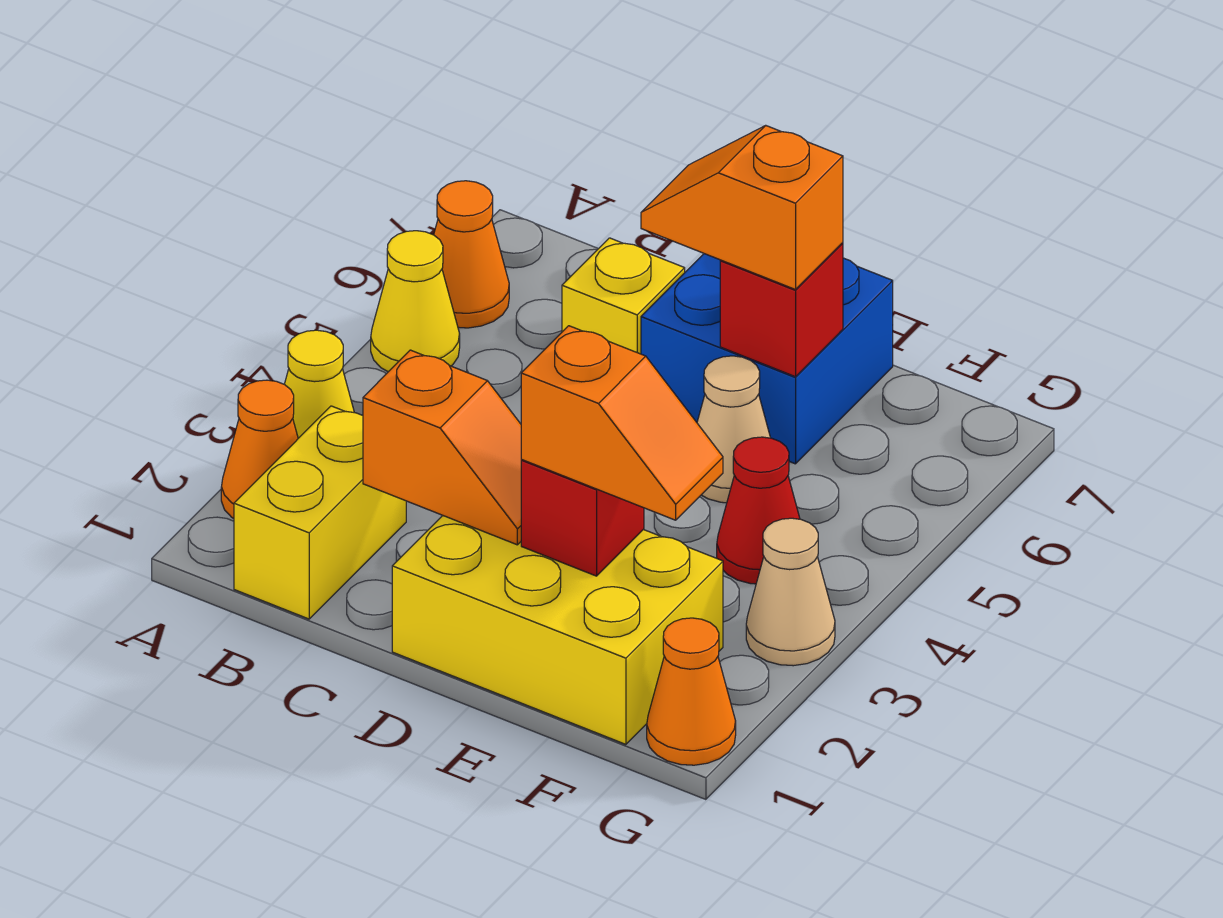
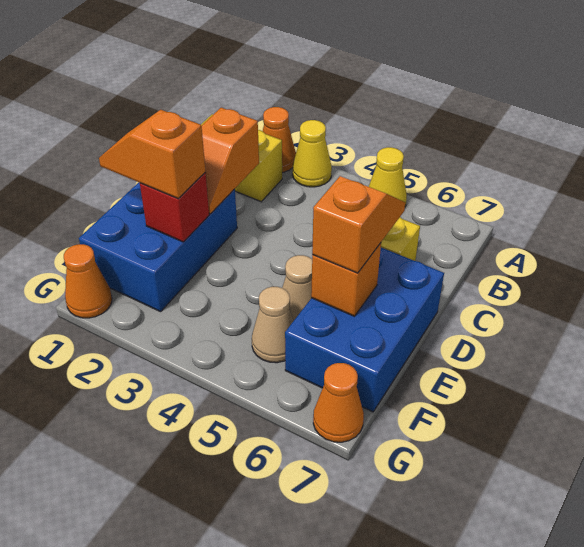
orange cone A6 level 1 -> orange cone G7 level 1
yellow brick D1:F2 level 1 -> blue brick D1:F2 level 1
blue brick D6:E7 level 1 -> blue brick D6:F7 level 1
orange slope E2:F2 level 3 top E -> orange slope E1:E2 level 3 top 2
red brick E6 level 2 -> orange brick E6 level 2
red cone F4 level 1 -> none
tan cone G3 level 1 -> tan cone F5 level 1

